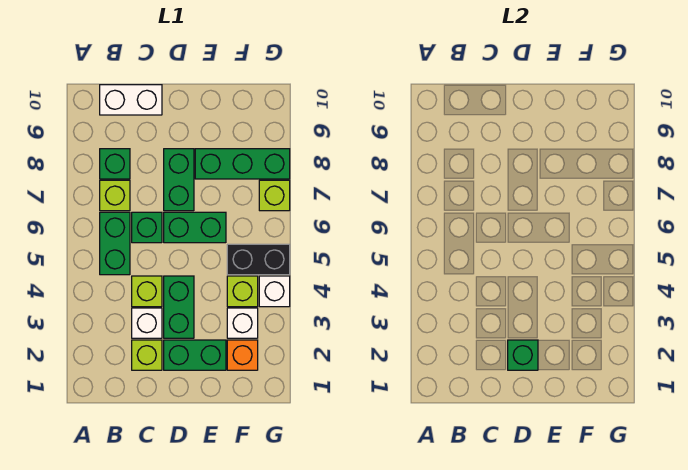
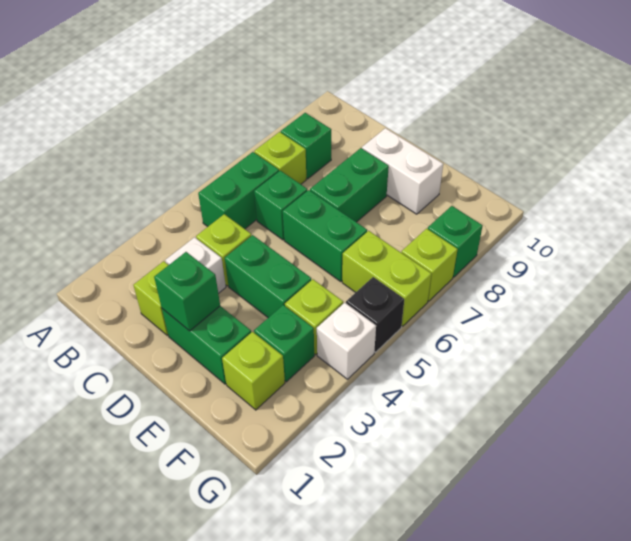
white brick B10:C10 level 1 -> white brick D9:E9 level 1
green brick D3:D4 level 1 -> green brick D4:E4 level 1
green brick E8:G8 level 1 -> green brick G8 level 1
orange brick F2 level 1 -> lime brick F2 level 1
white brick F3 level 1 -> green brick F3 level 1
black brick F5:G5 level 1 -> black brick G5 level 1
none -> lime brick F6:G6 level 1

